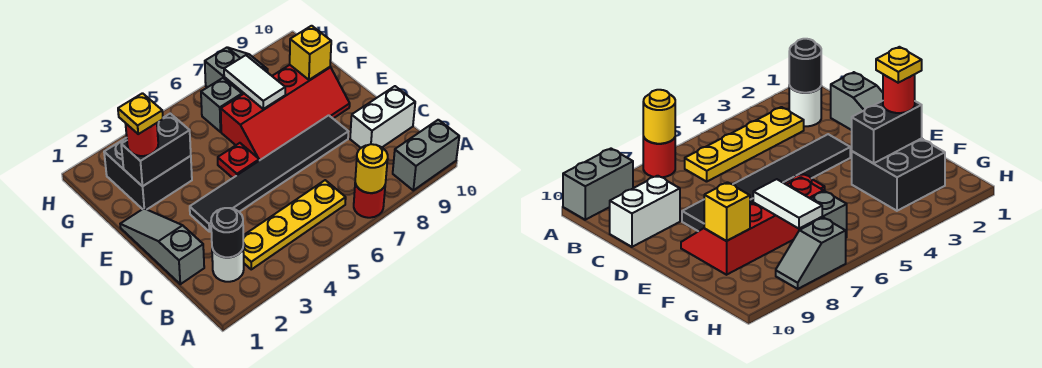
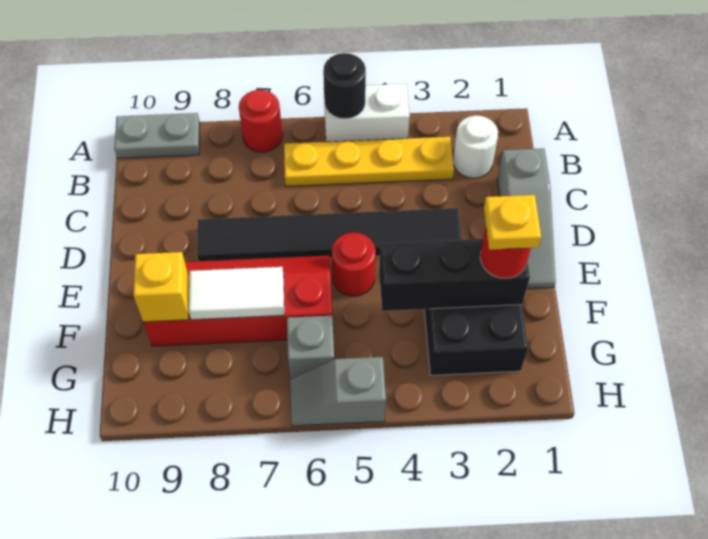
yellow round brick A7 level 2 -> none
grey brick A9:A10 level 1 -> grey plate A9:A10 level 1
black round brick B2 level 2 -> black round brick A5 level 2
white brick C9:C10 level 1 -> white brick A4:A5 level 1
red plate E5 level 1 -> red round brick E5 level 1
black brick F2:F3 level 2 -> black brick F2:F4 level 2
white tile F7:G7 level 2 -> white tile F7:F8 level 2
grey slope H7:H8 level 1 top 7 -> grey slope H5:H6 level 1 top 5

